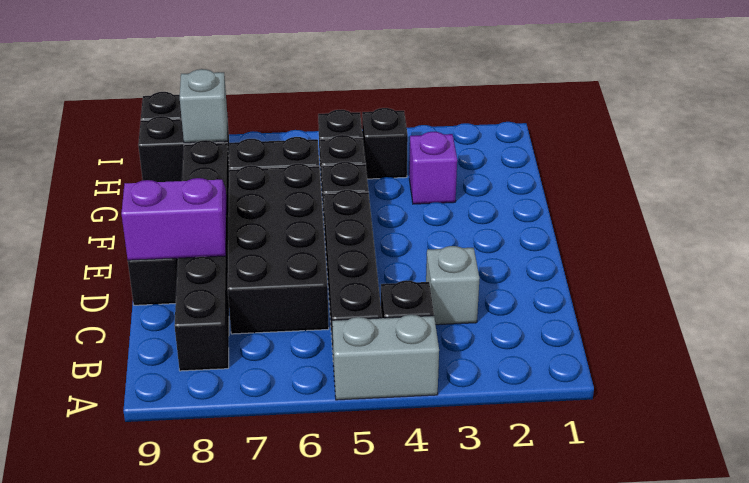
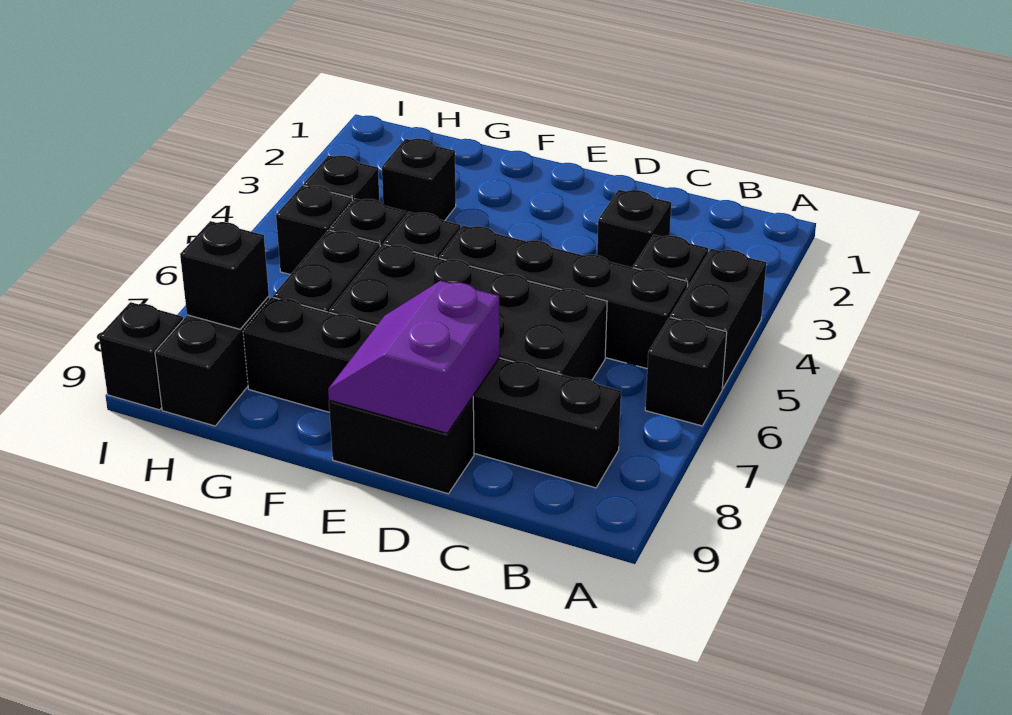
grey brick A4:A5 level 1 -> black brick A4:A5 level 1
none -> black brick A6 level 1
grey brick C3 level 1 -> black brick C3 level 1
purple brick G3 level 1 -> black brick G3 level 1
grey brick H8 level 2 -> black brick H8 level 2

